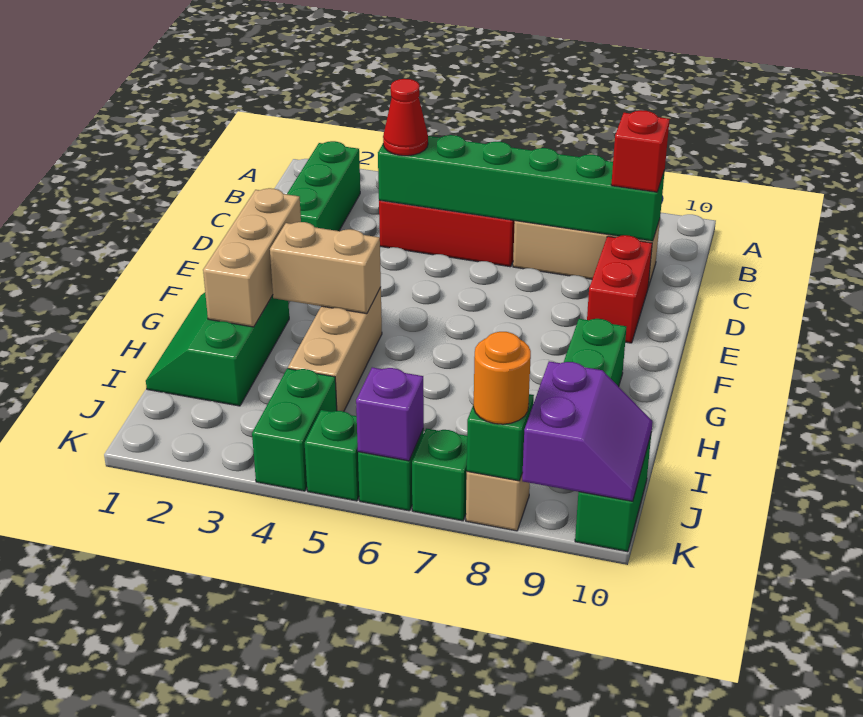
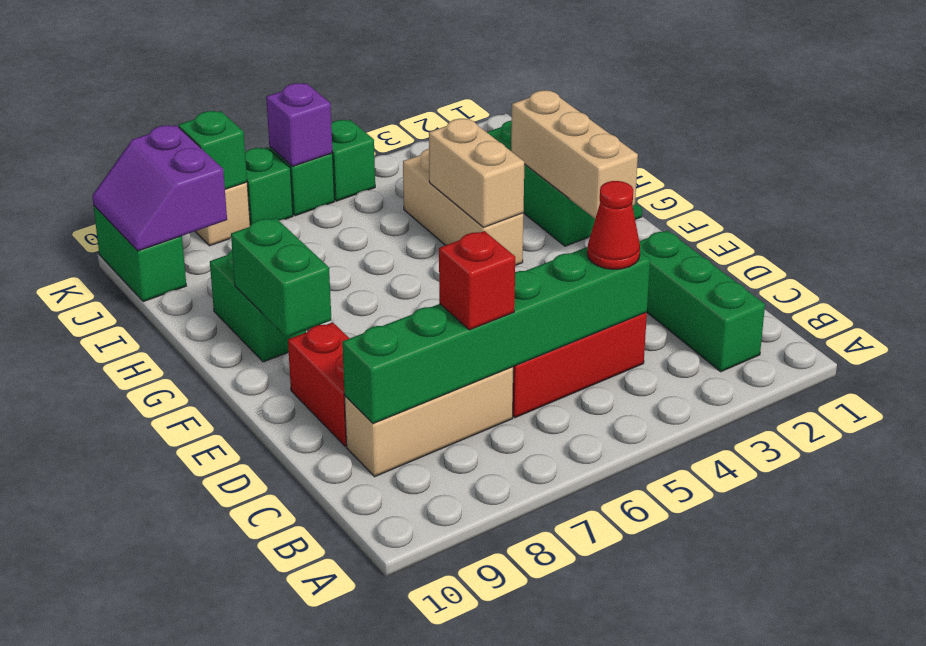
red brick C9 level 3 -> red brick C7 level 3
tan brick G3:G4 level 2 -> tan brick G4:H4 level 2
green brick J4:K4 level 1 -> green brick F9:G9 level 2
orange round brick K8 level 3 -> none

